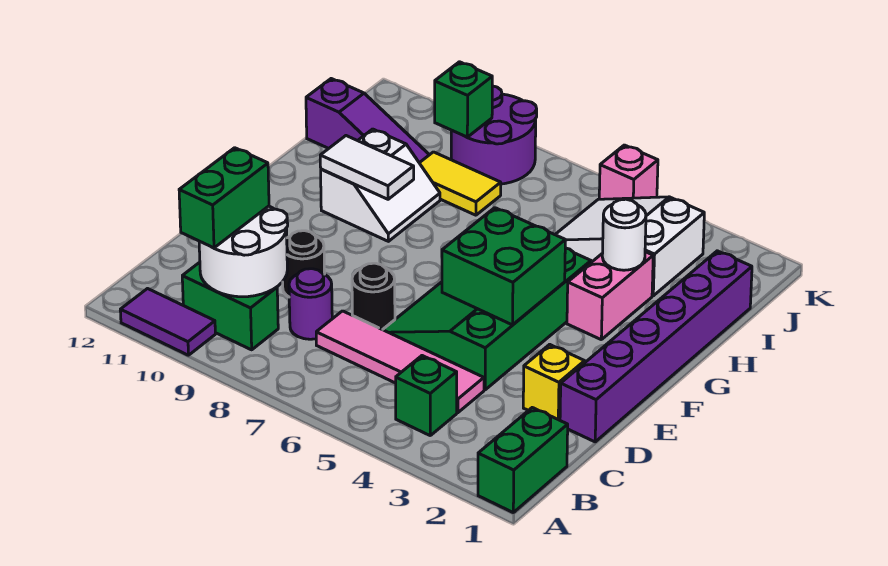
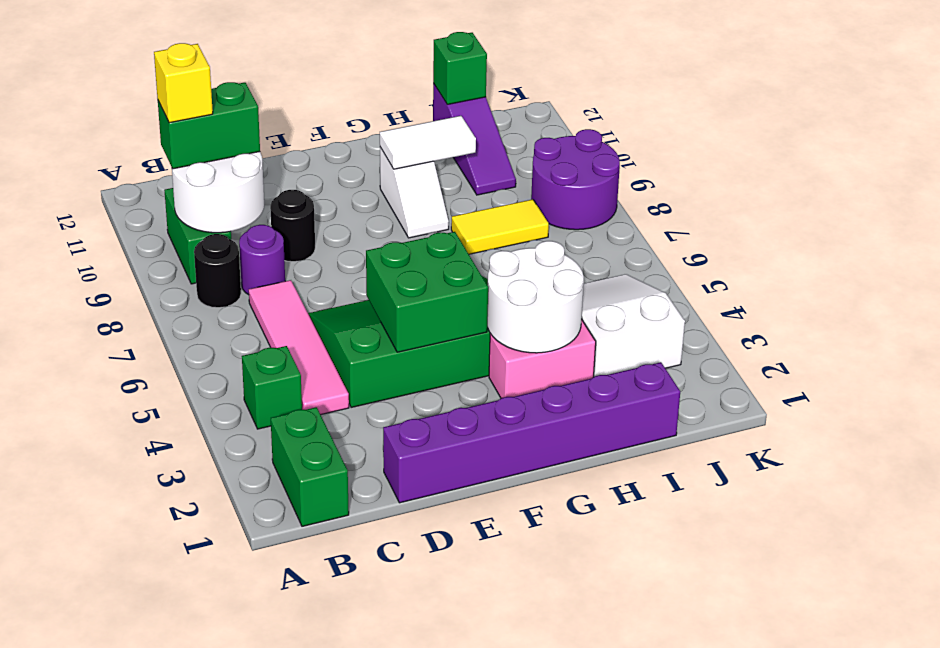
green brick A1:B1 level 1 -> green brick B1:B2 level 1
purple tile A10:A11 level 1 -> none
yellow brick D2 level 1 -> yellow brick B10 level 4
black round brick D7 level 1 -> black round brick B8 level 1
white slope G9:H10 level 1 top 10 -> white slope G9:G10 level 1 top 10
white tile G9:G10 level 2 -> white tile G10:H10 level 2
white round brick H3 level 2 -> white round brick G3:H4 level 2
yellow tile I8:I9 level 1 -> yellow tile H8:I8 level 1
green brick J9 level 2 -> green brick I12 level 2
pink brick K5 level 1 -> none

